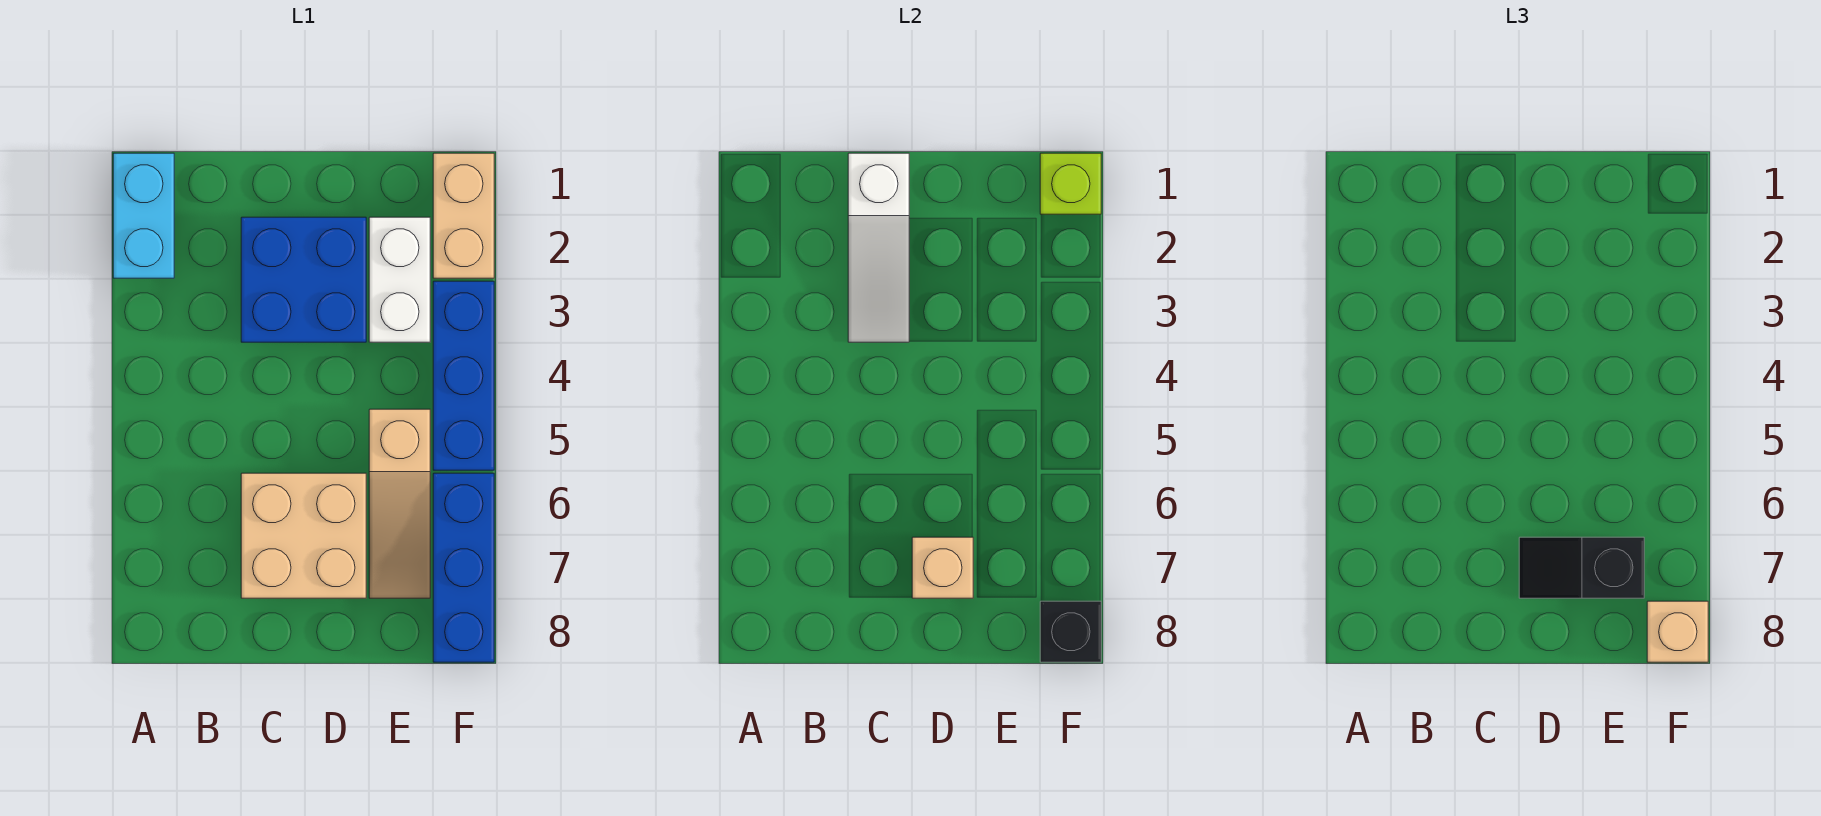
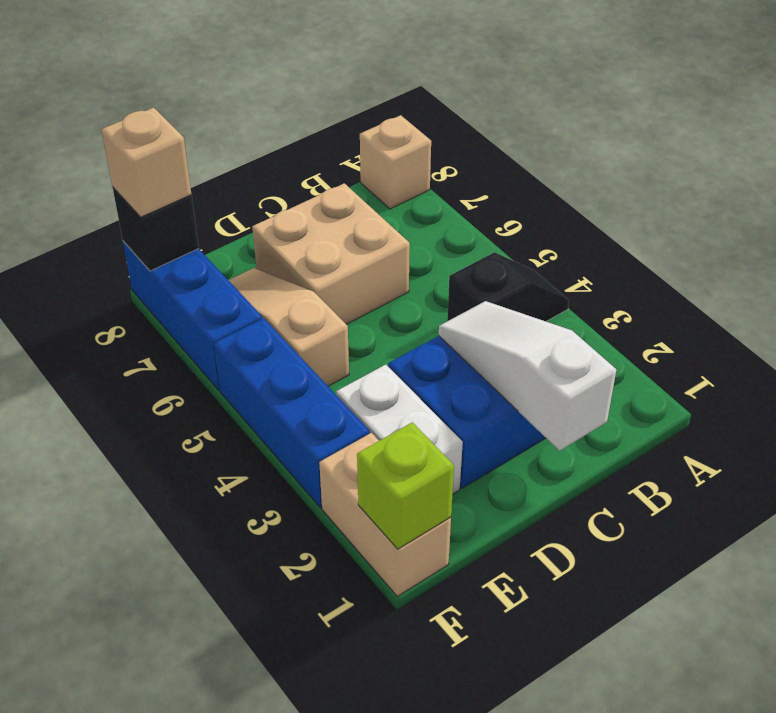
cyan brick A1:A2 level 1 -> none
tan brick D7 level 2 -> tan brick A8 level 1
black slope D7:E7 level 3 top E -> black slope A4:B4 level 1 top B

